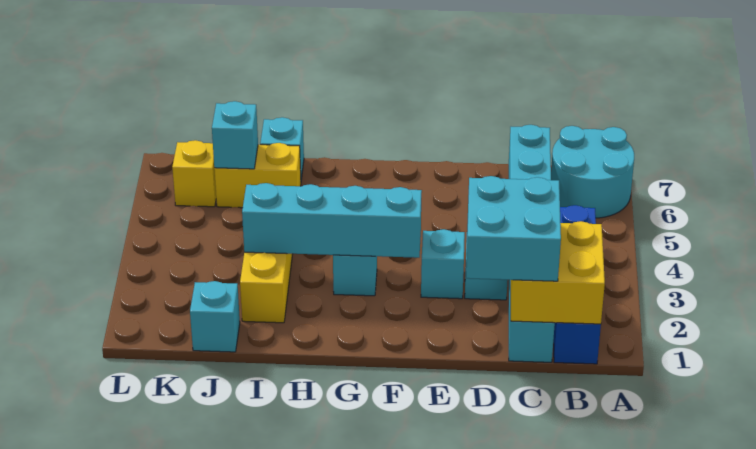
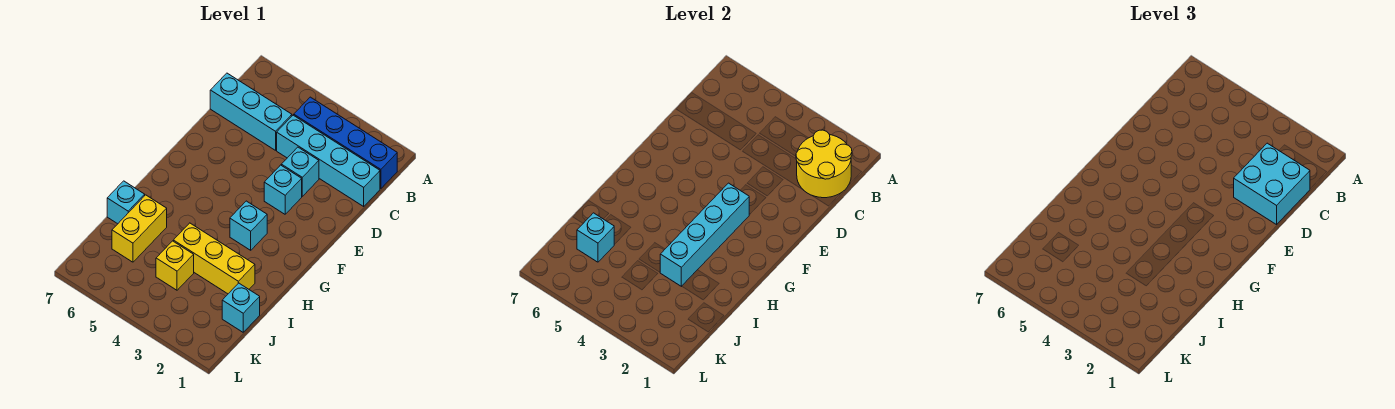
cyan round brick A6:B7 level 1 -> none
yellow brick B1:C2 level 2 -> yellow round brick B1:C2 level 2
yellow brick K6 level 1 -> yellow brick J4 level 1

